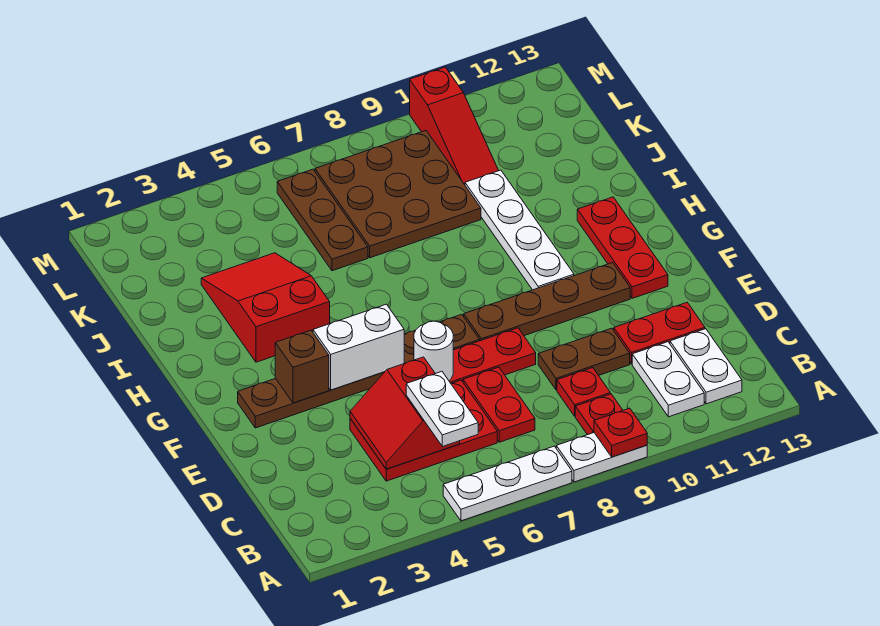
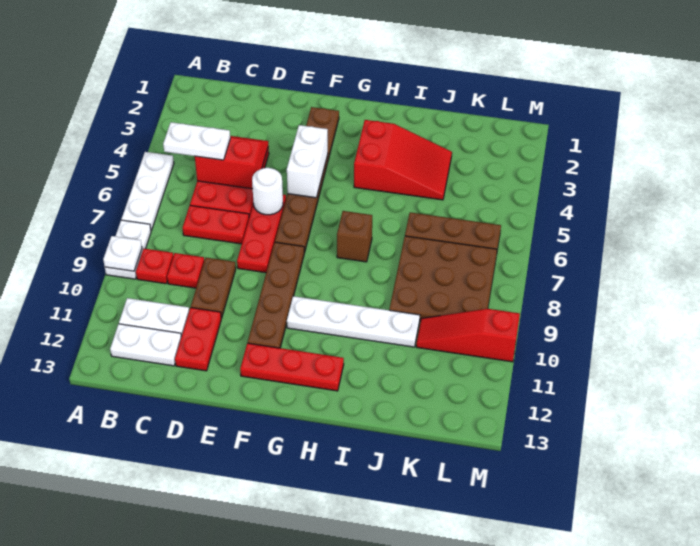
red plate A9 level 2 -> white plate A9 level 2
brown brick F3 level 2 -> brown brick H7 level 1

